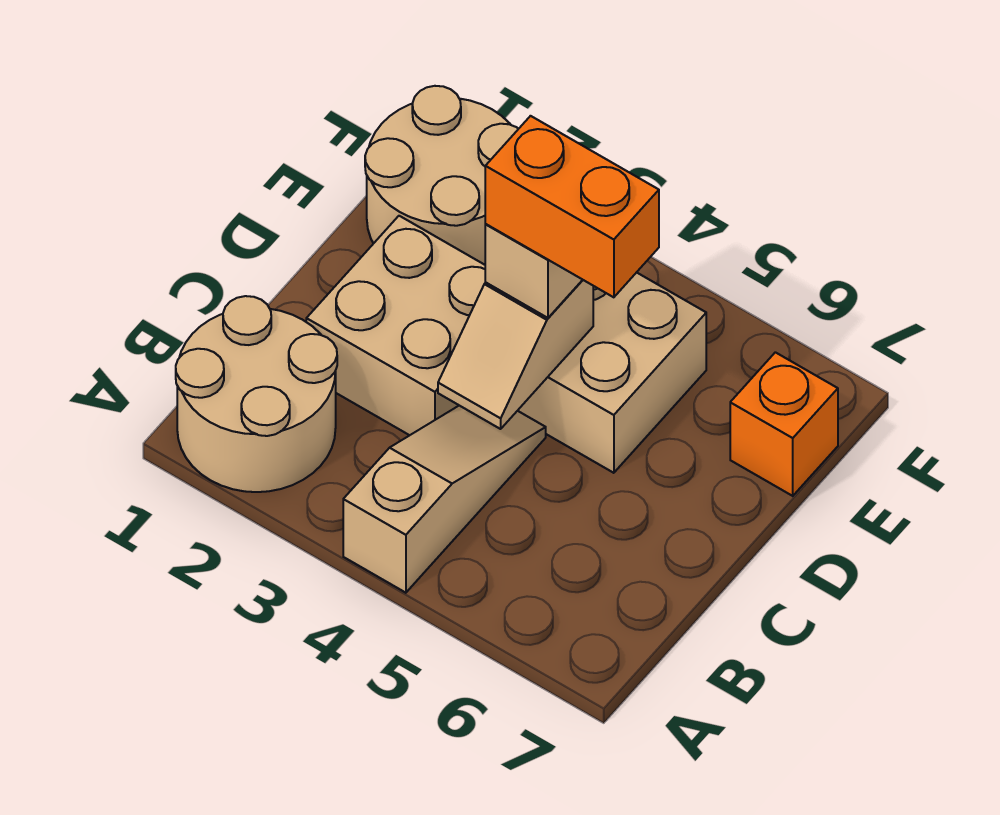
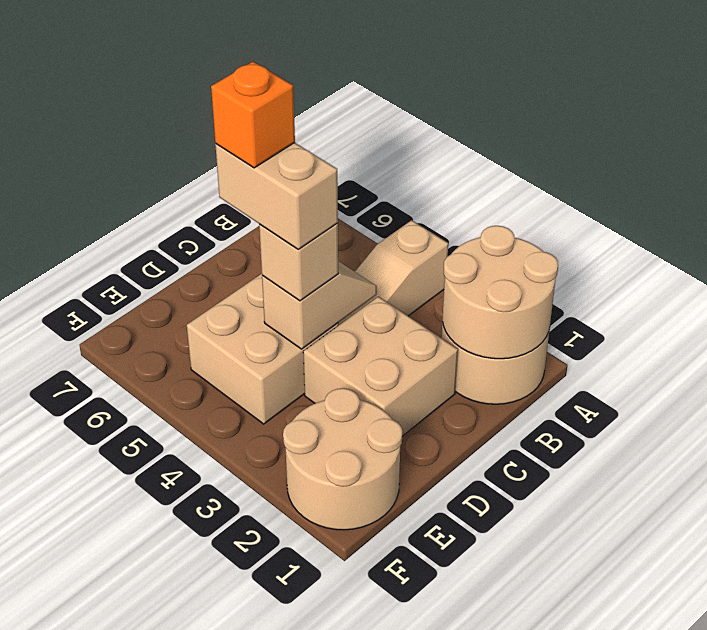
none -> tan round brick A1:B2 level 2
orange brick D4:D5 level 4 -> tan brick D4:D5 level 4
orange brick E7 level 1 -> orange brick D5 level 5

